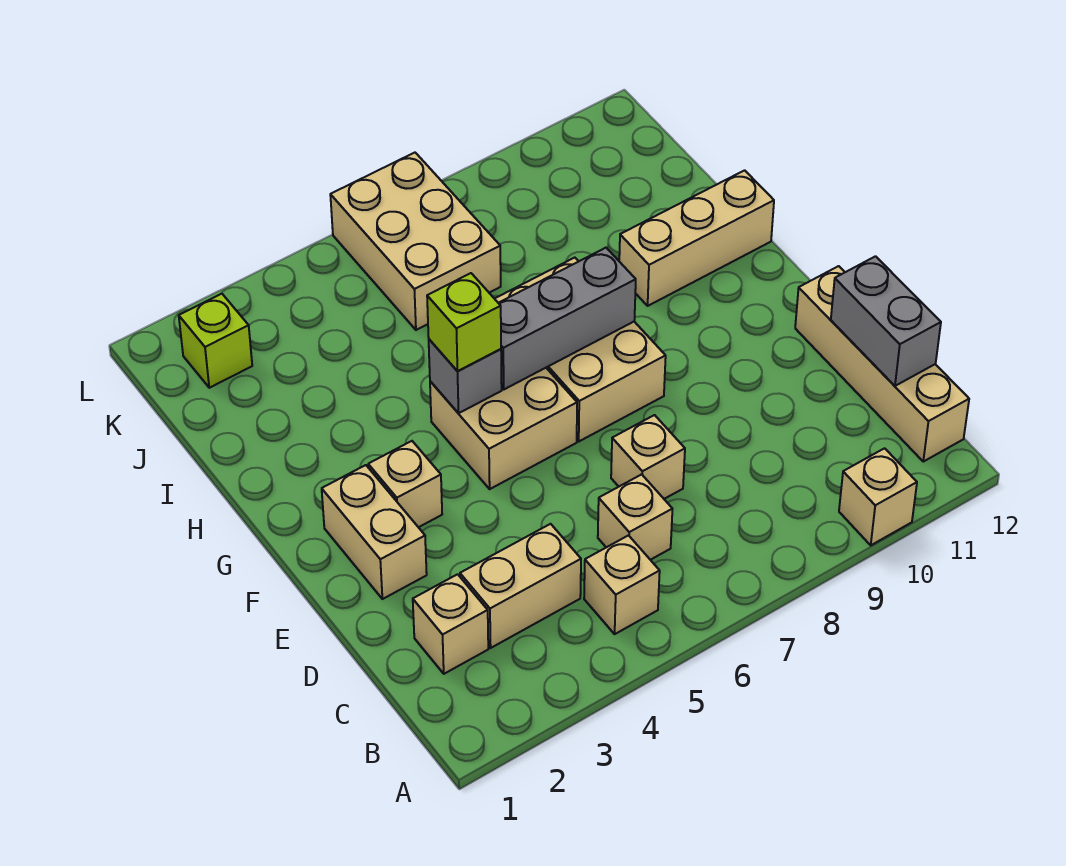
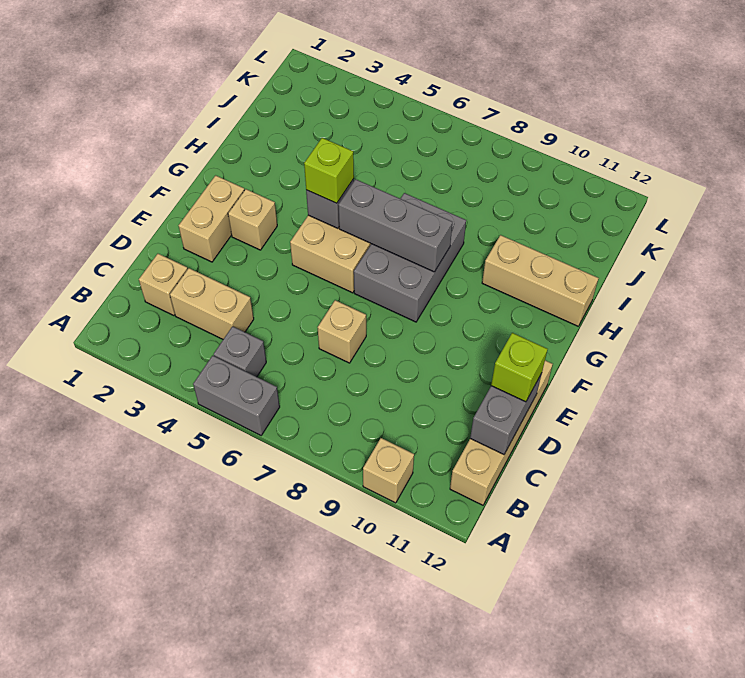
none -> grey brick A5:A6 level 1
tan brick B5 level 1 -> grey brick B5 level 1
tan brick C6 level 1 -> none
tan brick F7:H8 level 1 -> grey brick F7:H8 level 1
tan brick J6:L7 level 1 -> none
lime brick K2 level 1 -> lime brick D12 level 3

